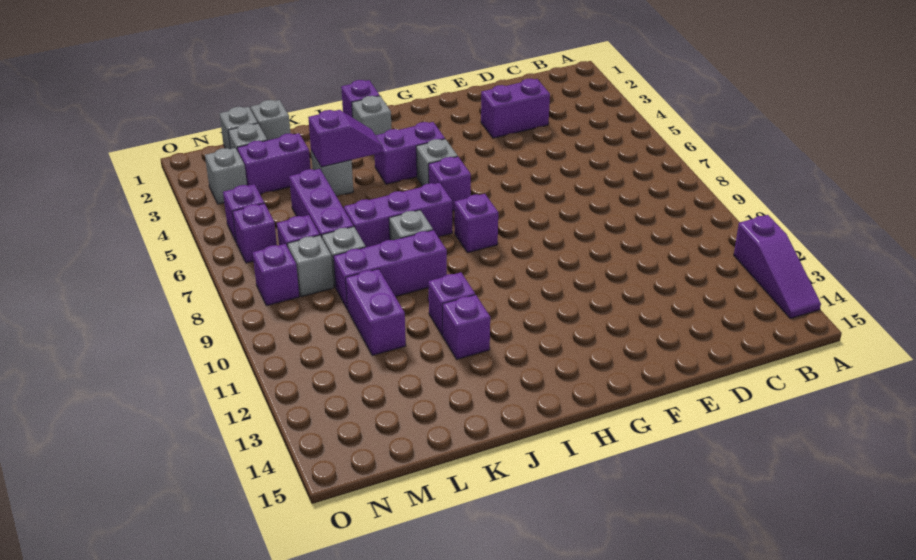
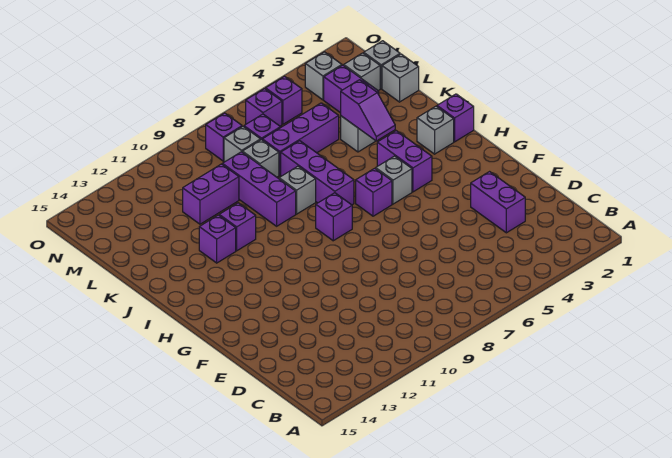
purple slope A12:A14 level 1 top 12 -> none

